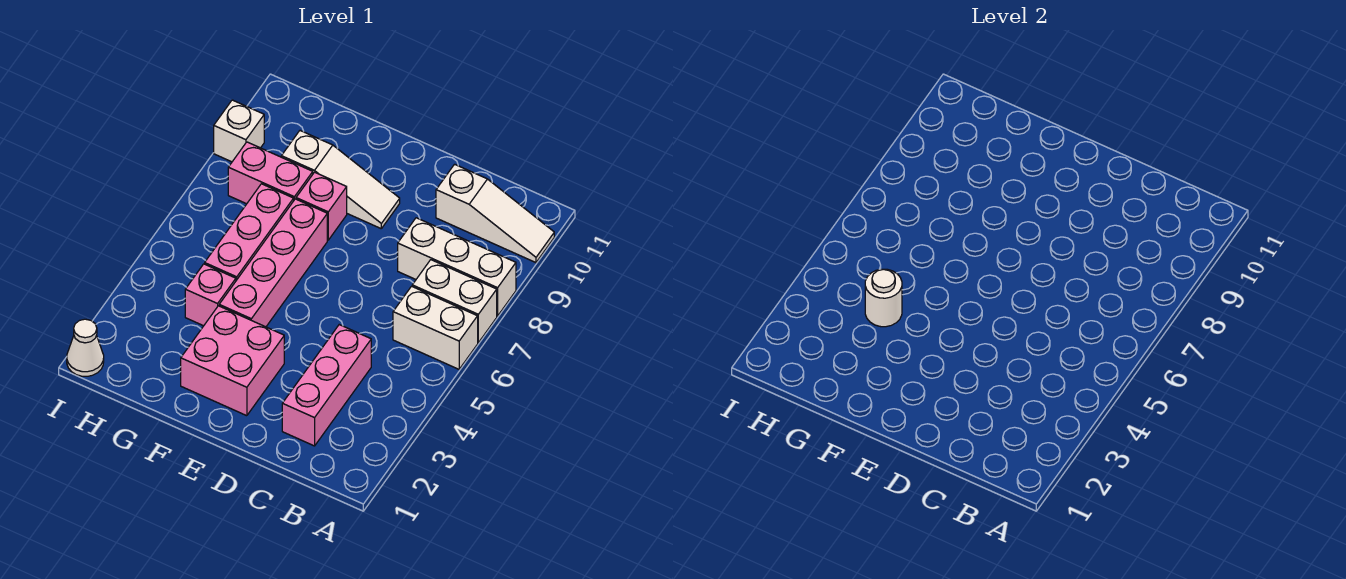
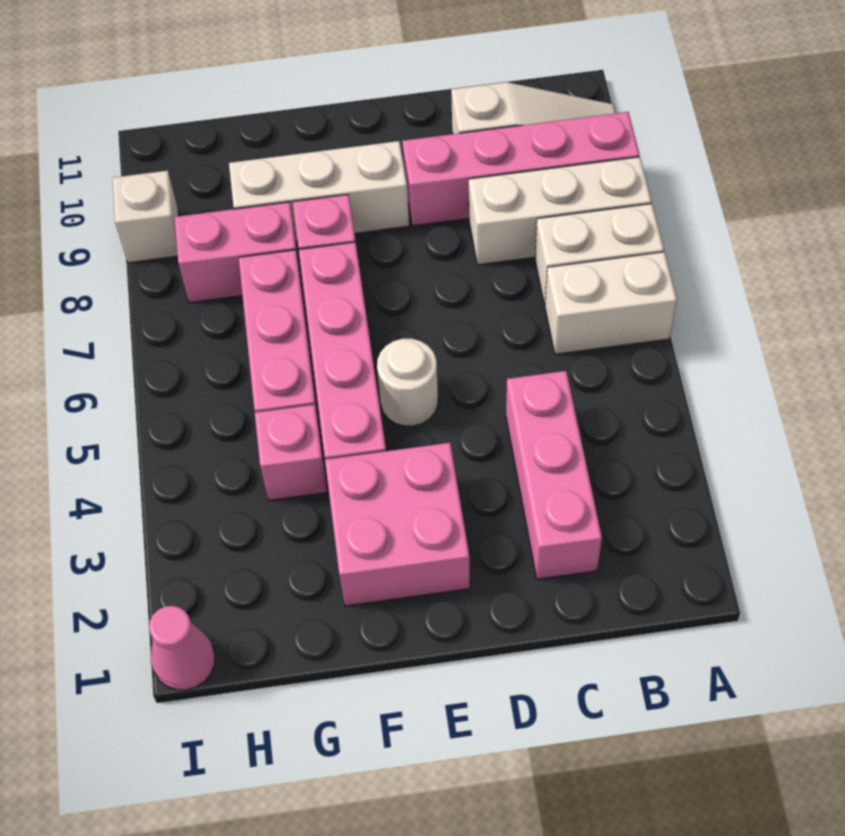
none -> pink brick A9:D9 level 1
white slope E9:G9 level 1 top G -> white brick E9:G9 level 1
white round brick G4 level 2 -> white round brick E5 level 1
white cone I1 level 1 -> pink cone I1 level 1

